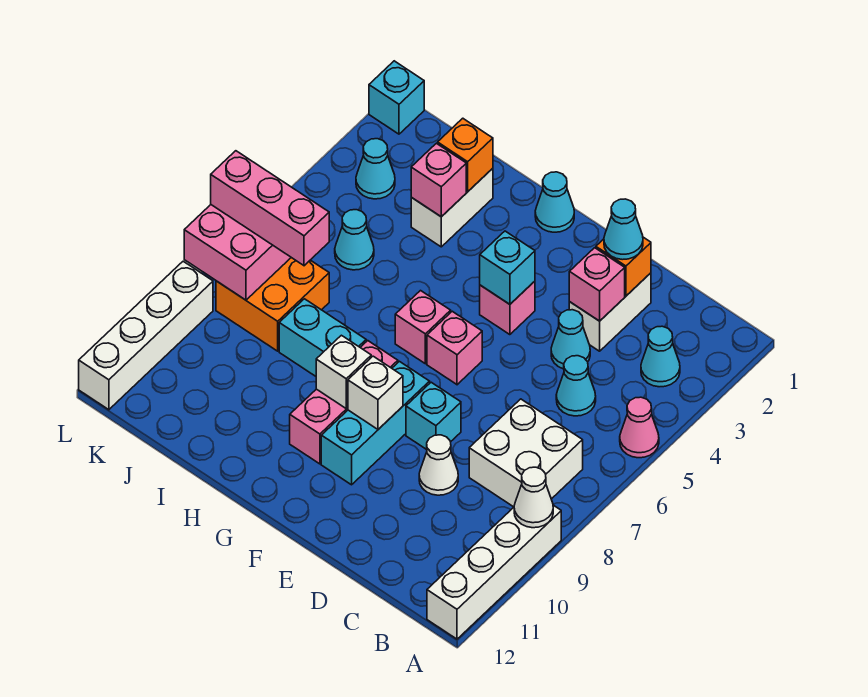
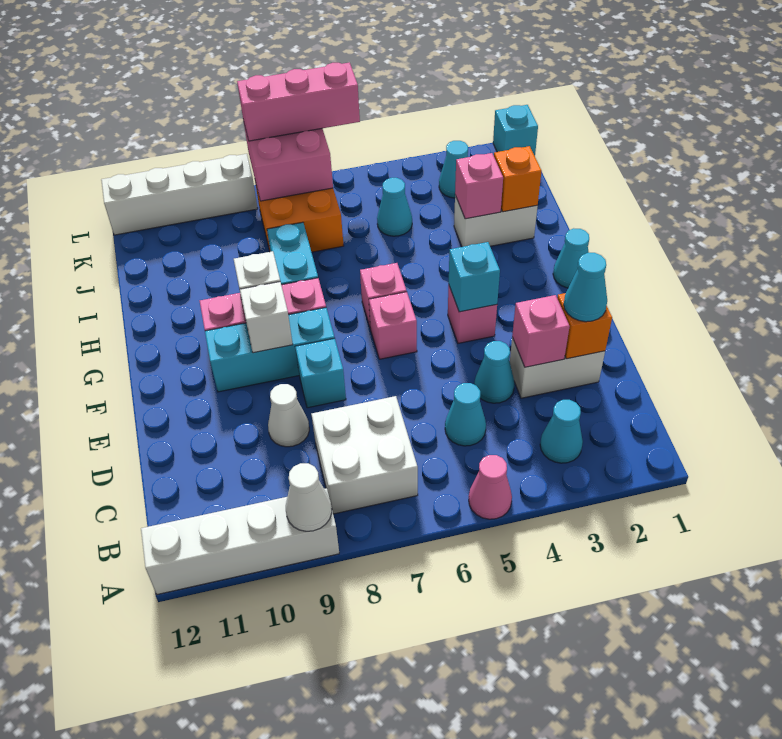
pink brick J7:L7 level 3 -> pink brick L6:L8 level 3

